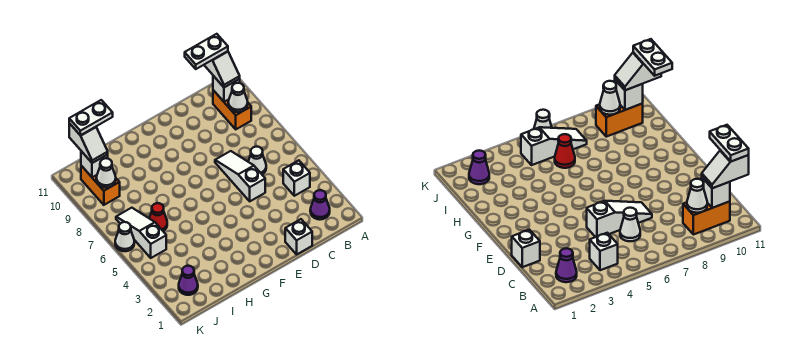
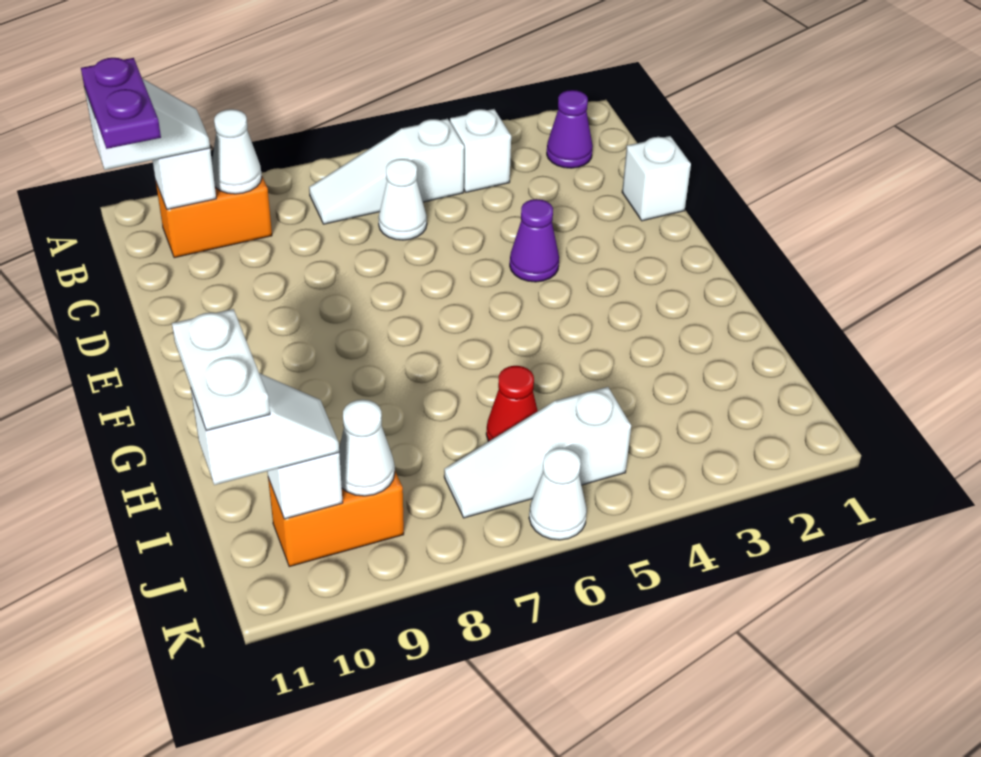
white plate B11:C11 level 4 -> purple plate B11:C11 level 4
white slope D5:D7 level 1 top 5 -> white slope B5:B7 level 1 top 5
purple cone J2 level 1 -> purple cone E4 level 1

